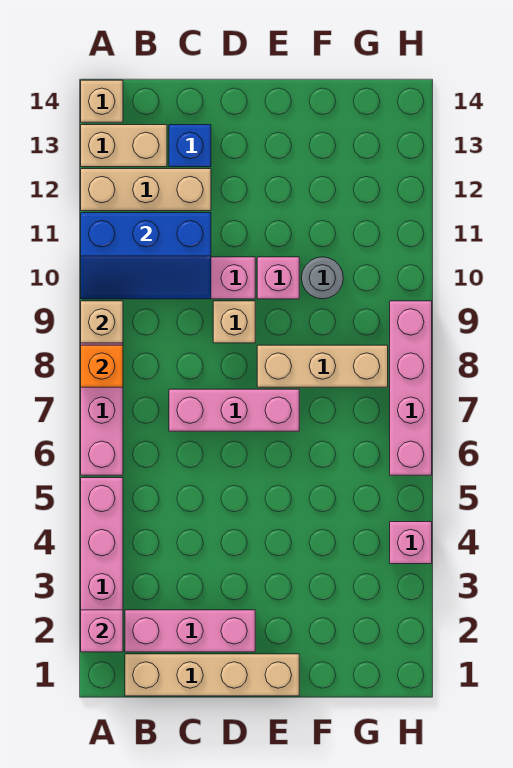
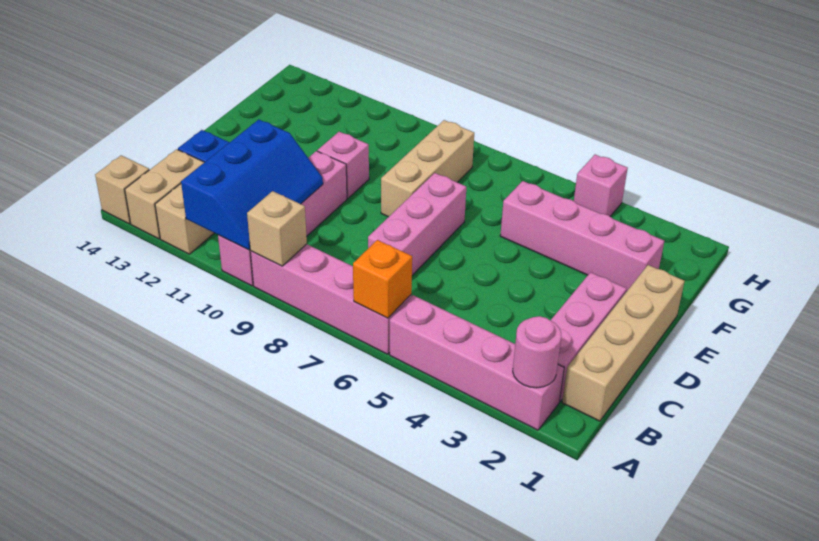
pink brick A2 level 2 -> pink round brick A2 level 2
orange brick A8 level 2 -> orange brick A6 level 2
tan brick D9 level 1 -> none
grey round brick F10 level 1 -> none
pink brick H6:H9 level 1 -> pink brick F2:F5 level 1

